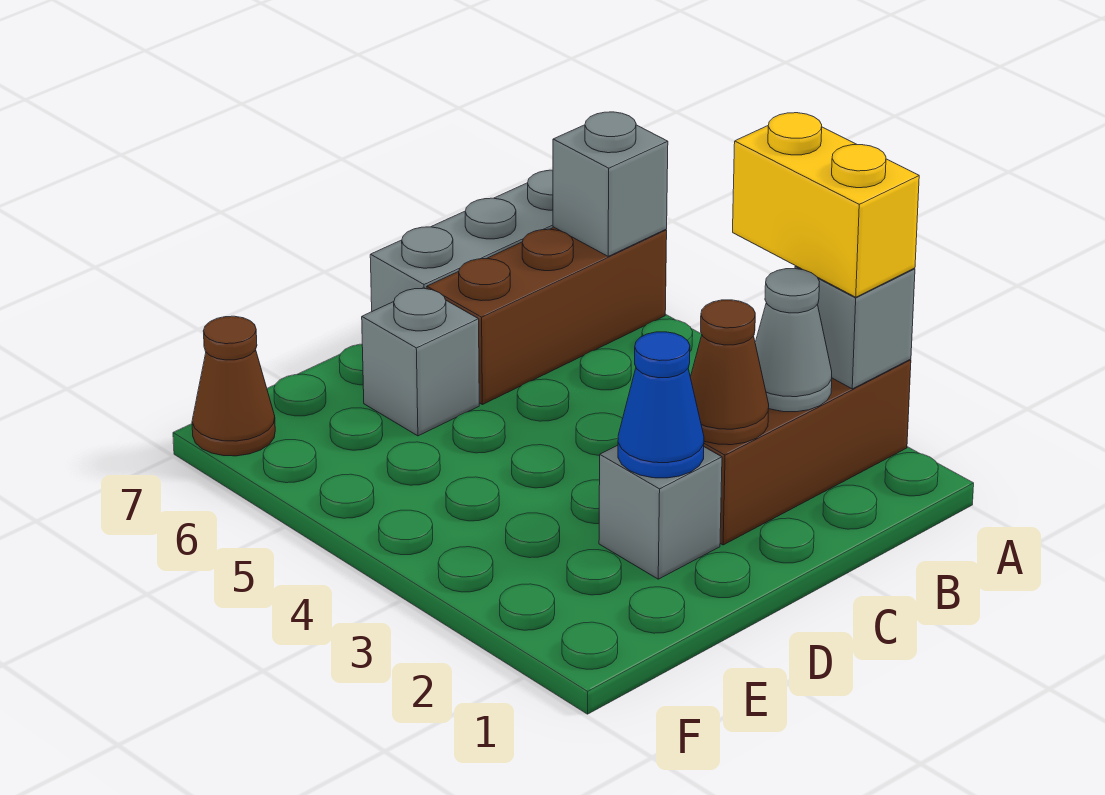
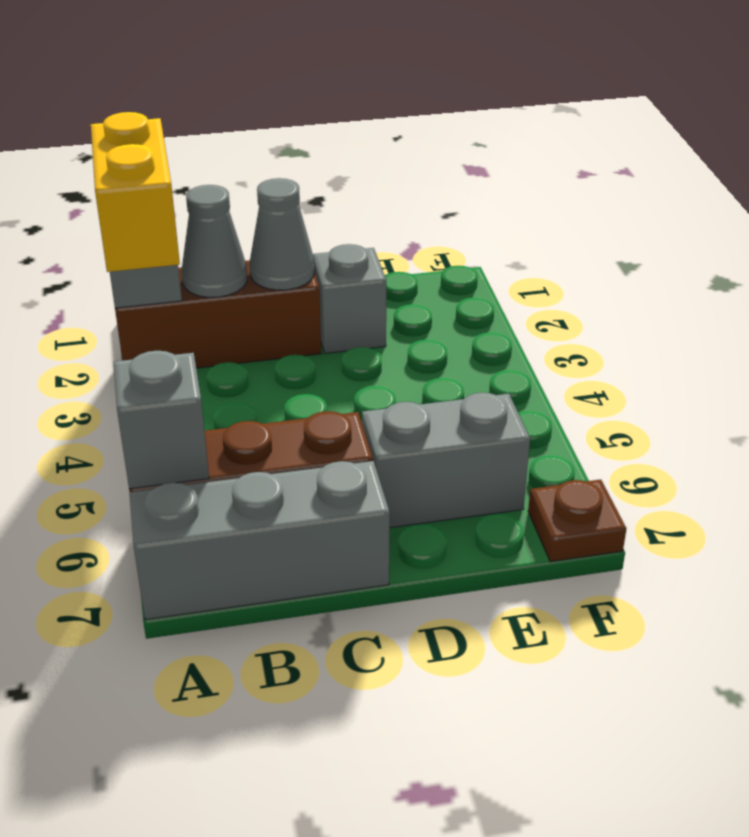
brown cone C2 level 2 -> grey cone C2 level 2
blue cone D2 level 2 -> none
grey brick D6 level 1 -> grey brick D6:E6 level 1
brown cone F7 level 1 -> brown plate F7 level 1

